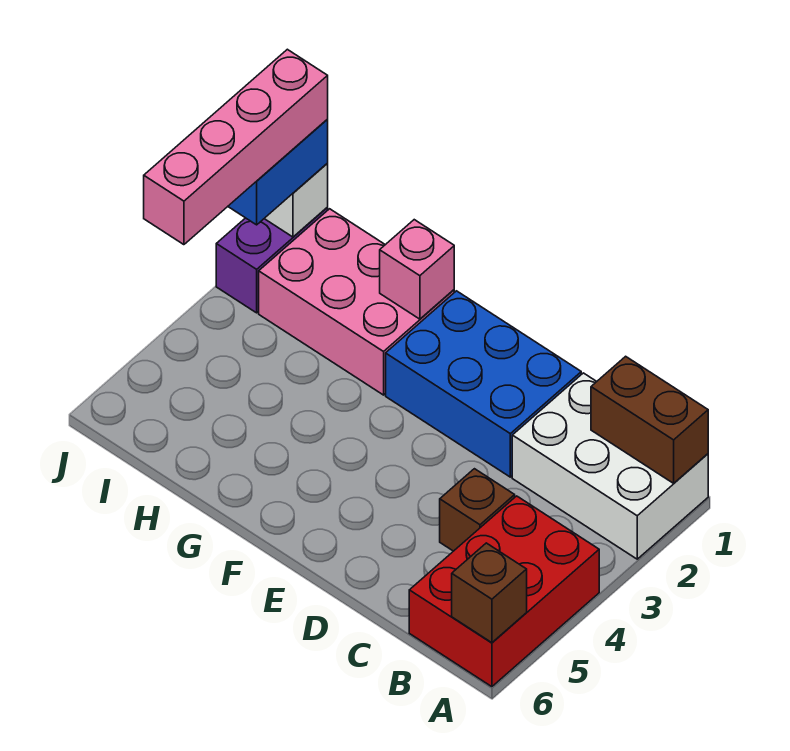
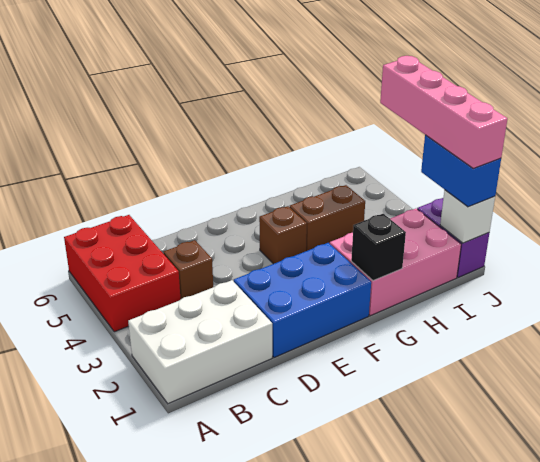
brown brick A1:B1 level 2 -> brown brick G4:H4 level 1
brown brick A6 level 2 -> brown brick F4 level 1
pink brick G1 level 2 -> black brick G1 level 2

